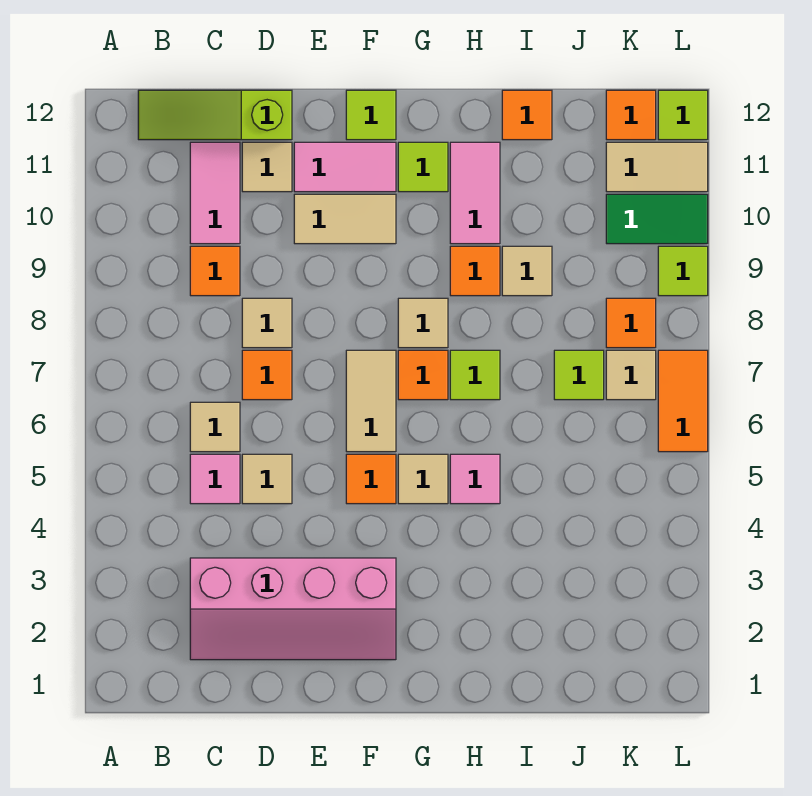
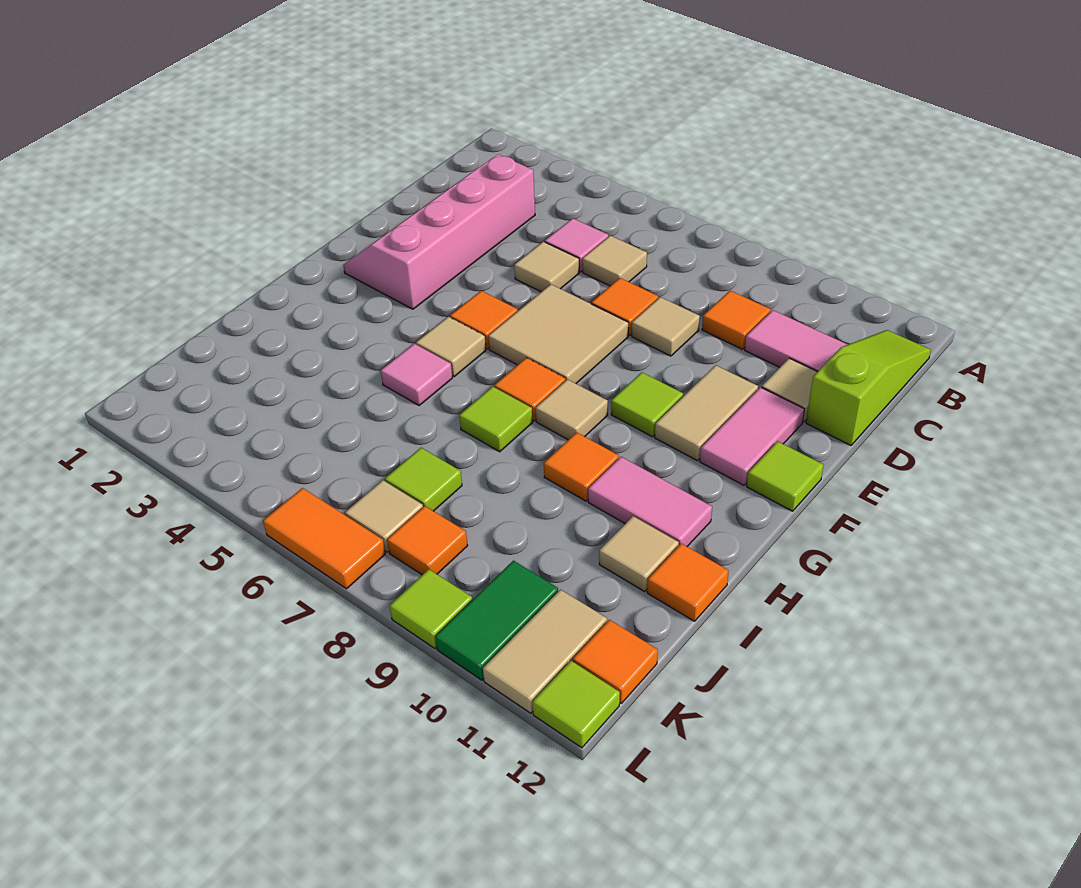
tan tile F6:F7 level 1 -> tan tile E6:F7 level 1
lime tile G11 level 1 -> lime tile F9 level 1
tan tile I9 level 1 -> tan tile I11 level 1

